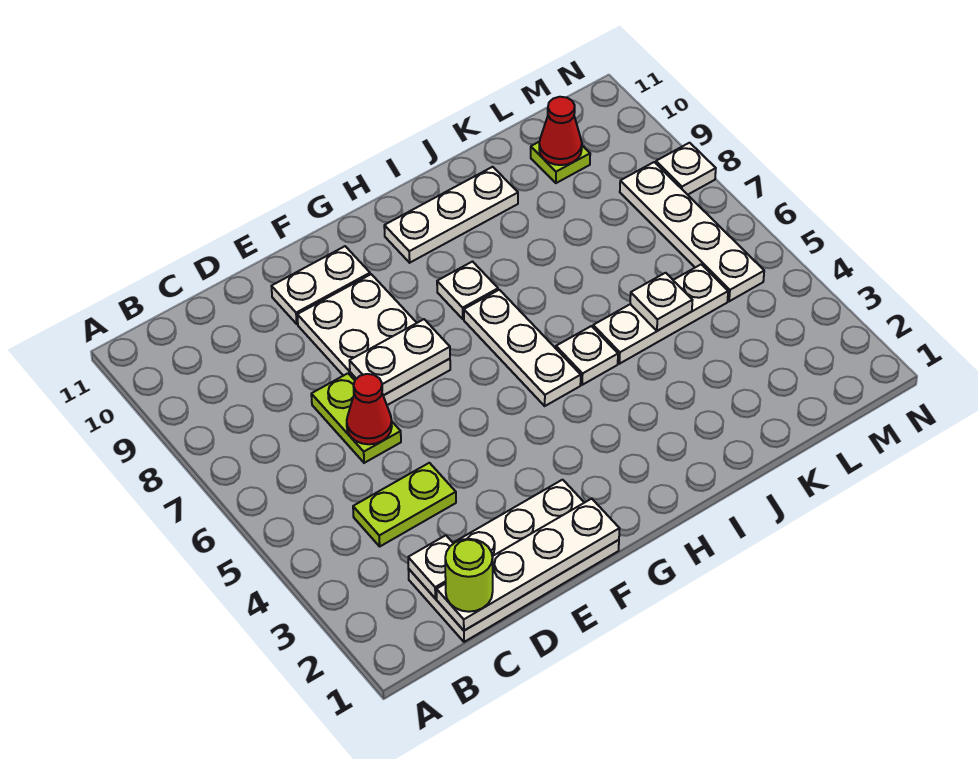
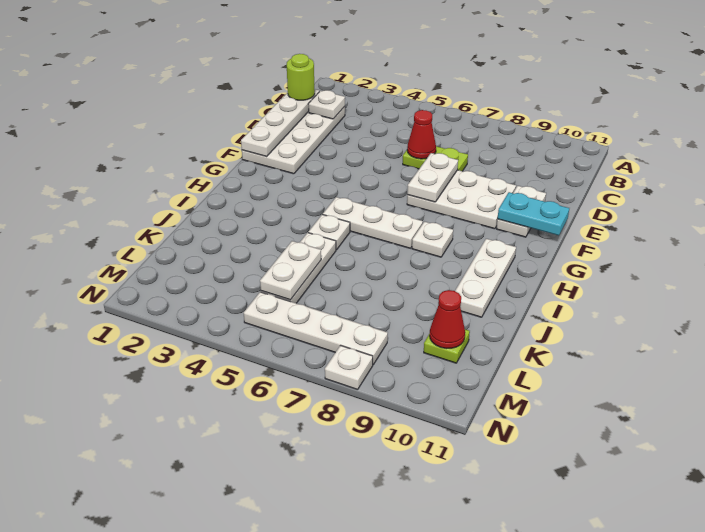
lime plate C4:D4 level 1 -> none
none -> cyan plate F10:F11 level 2
white plate K5 level 2 -> white plate K5:L5 level 2

